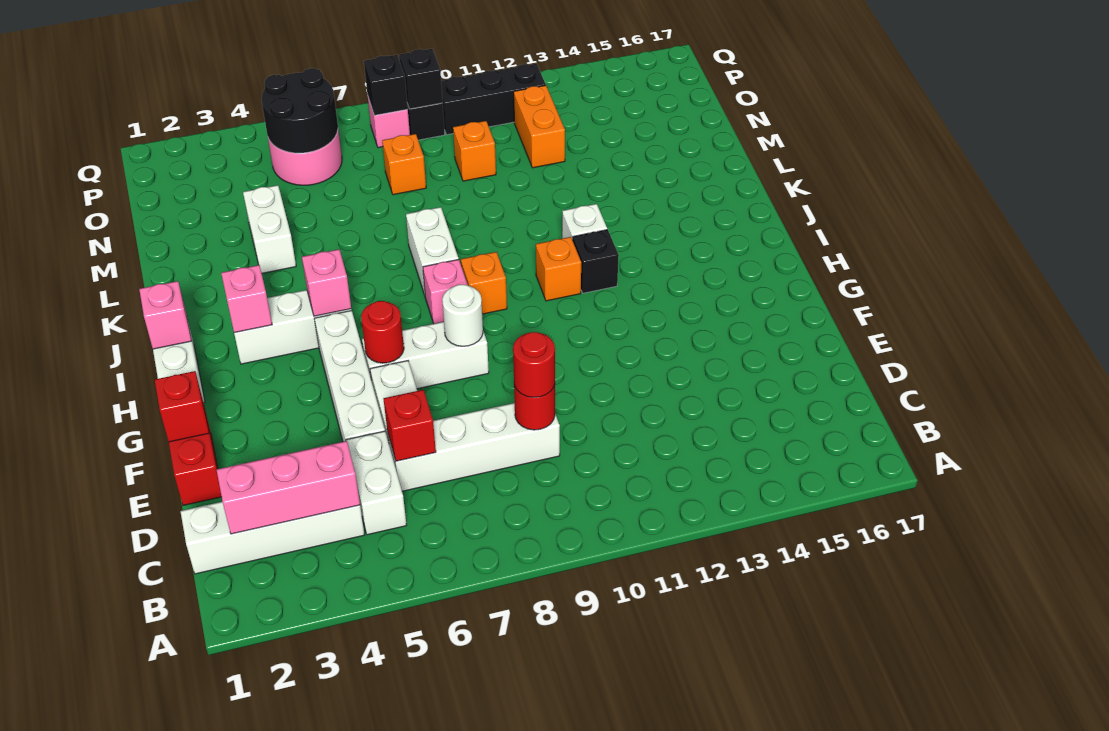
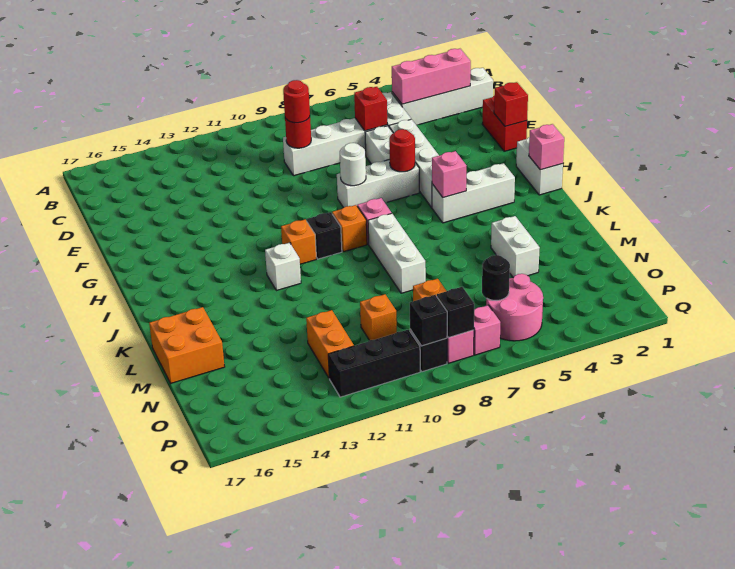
pink brick I3 level 2 -> pink brick P7 level 1
black brick I12 level 1 -> black brick I10 level 1
white brick J8:K8 level 1 -> white brick J8:L8 level 1
none -> orange brick L16:M17 level 1
black round brick O5:P6 level 2 -> black round brick O6 level 2

